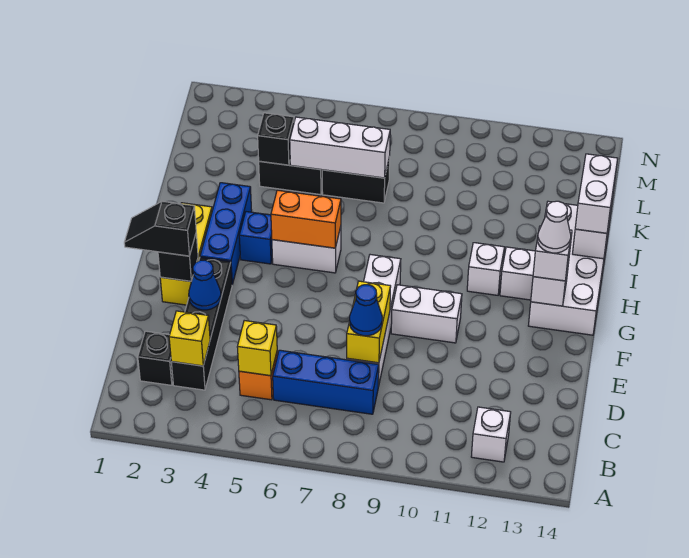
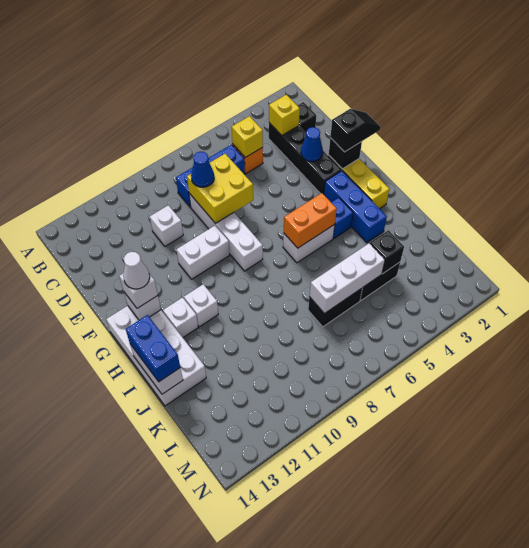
white brick B12 level 1 -> white brick D10 level 1
yellow brick D8:E8 level 2 -> yellow brick D7:E8 level 2
white brick I14:J14 level 3 -> blue brick I14:J14 level 3

